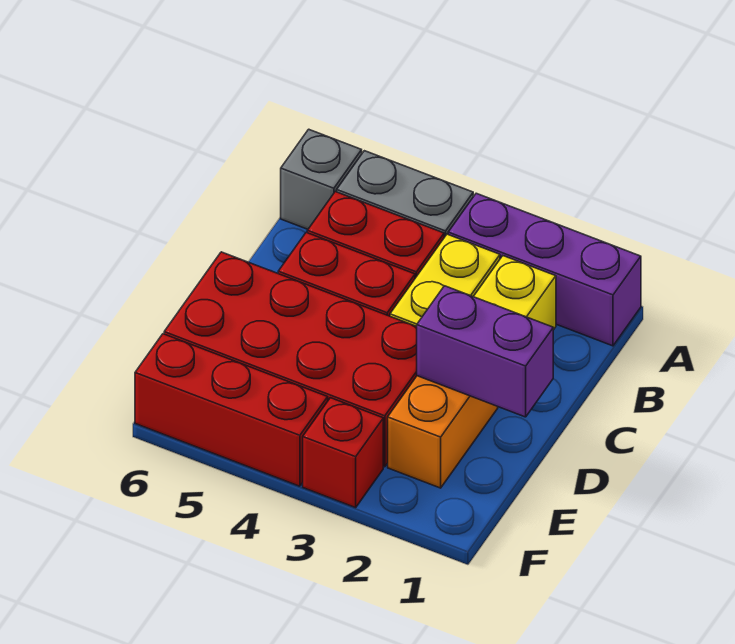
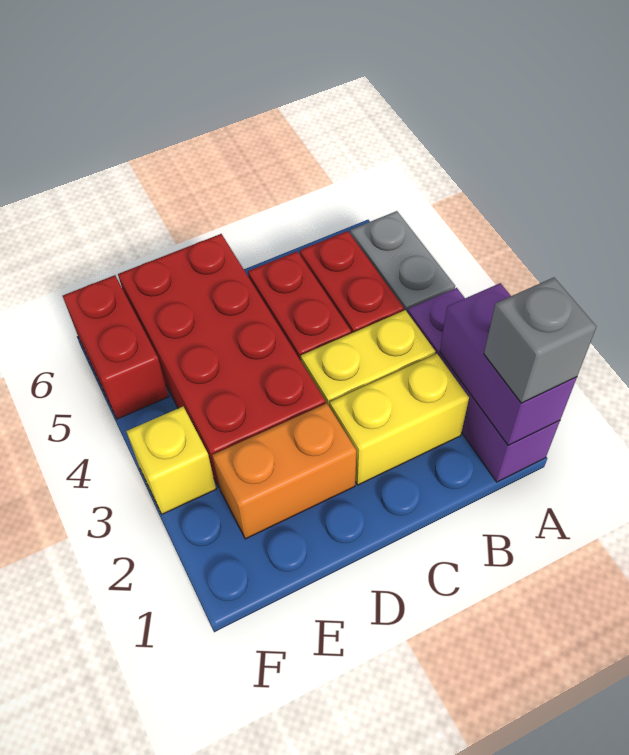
grey brick A6 level 1 -> grey brick A1 level 3
purple brick D1:D2 level 2 -> purple brick A1:A2 level 2
red brick F3 level 1 -> yellow brick F3 level 1
red brick F4:F6 level 1 -> red brick F5:F6 level 1

